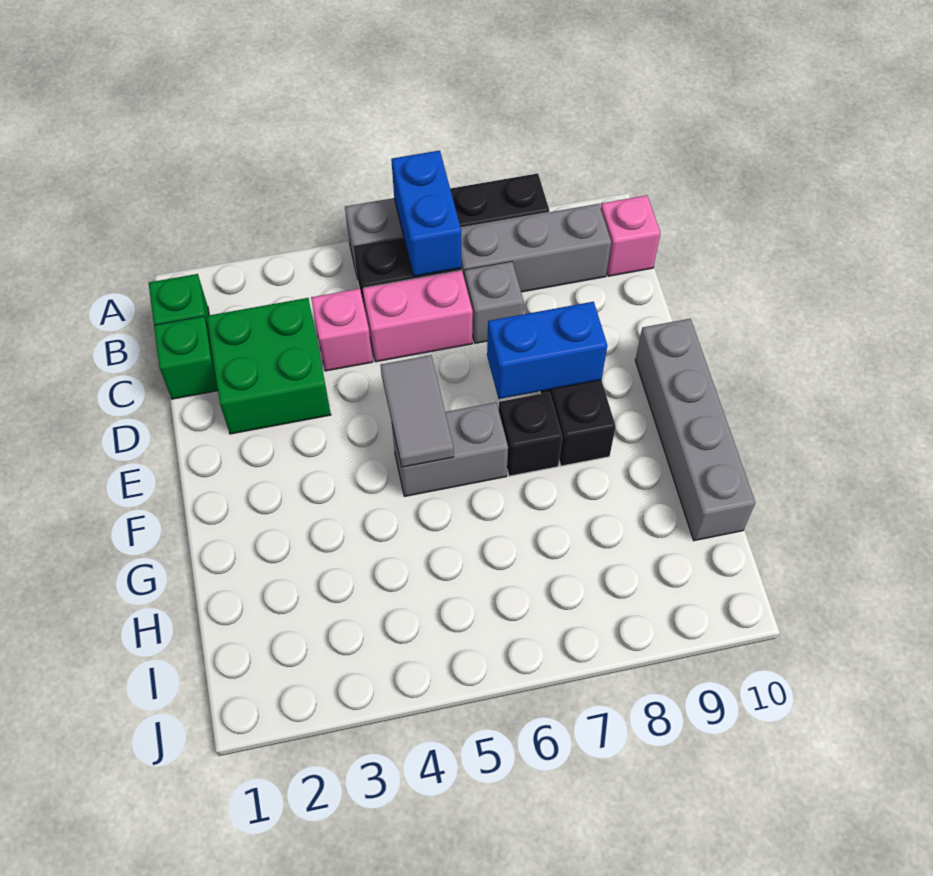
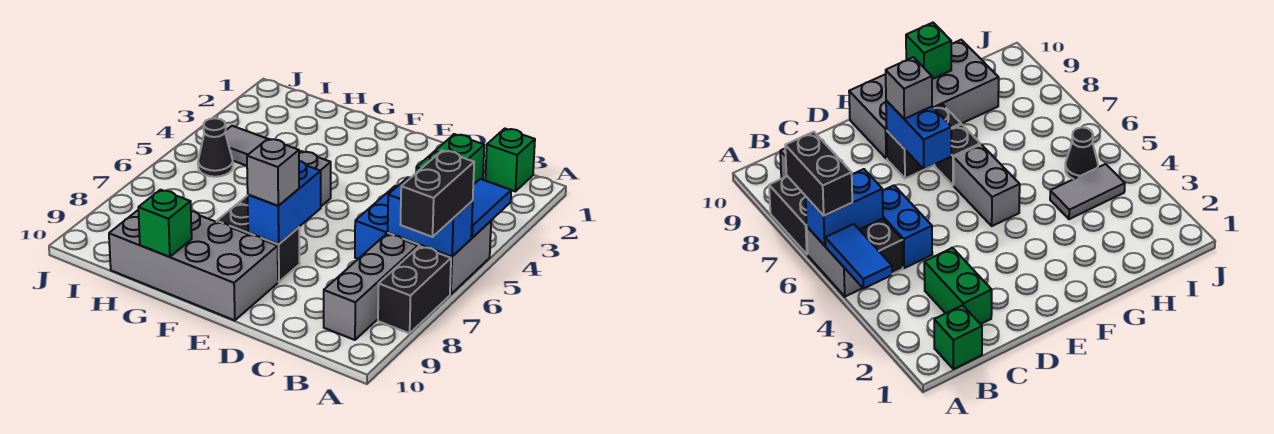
none -> blue tile A4:A5 level 2
none -> black brick A6:A7 level 3
pink brick B10 level 1 -> none
green brick C1 level 1 -> green brick G10 level 2
green brick C2:D3 level 1 -> green brick C2:C3 level 1
pink brick C4 level 1 -> none
pink brick C5:C6 level 1 -> blue brick C5:C6 level 1
grey brick C7 level 1 -> grey brick E8 level 3
grey tile E5:F5 level 2 -> grey tile H4:I4 level 1
grey brick E10:H10 level 1 -> grey brick E9:H10 level 1
none -> black cone I5 level 1

